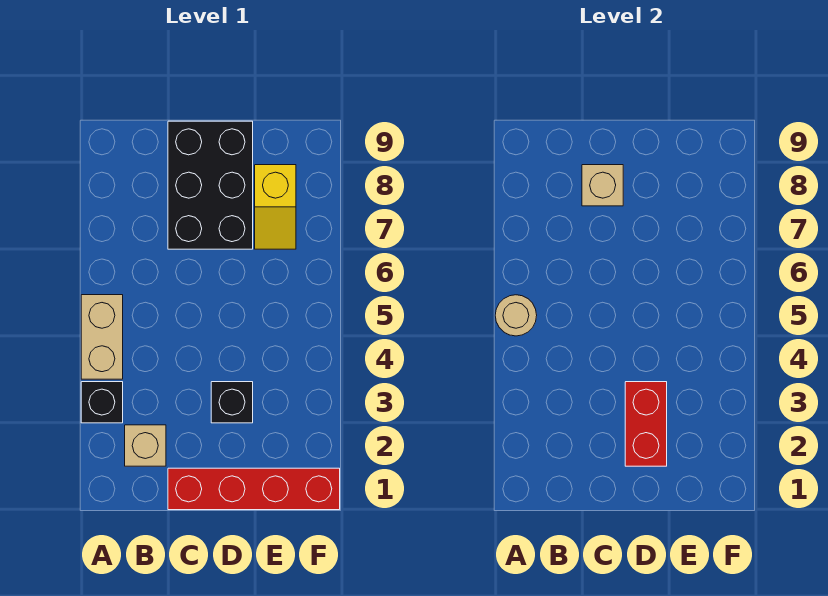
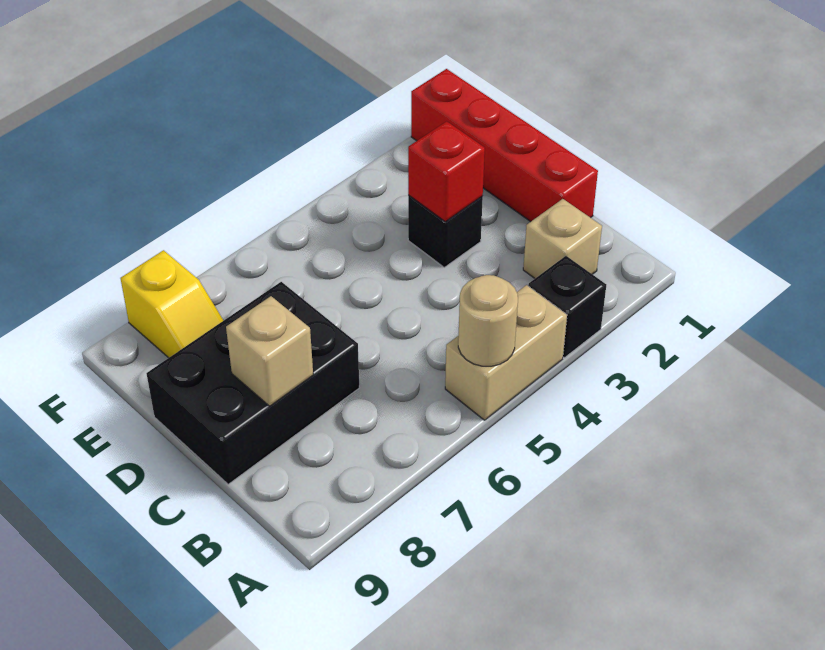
red brick D2:D3 level 2 -> red brick D3 level 2
yellow slope E7:E8 level 1 top 8 -> yellow slope E8:F8 level 1 top F

